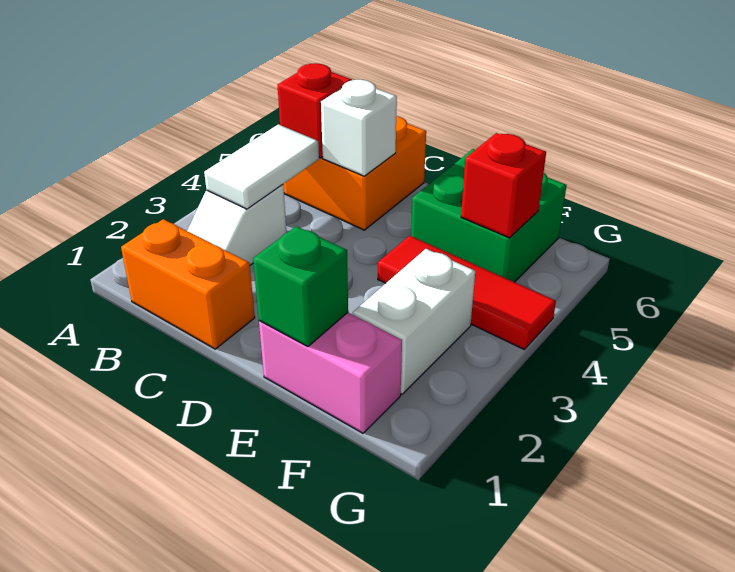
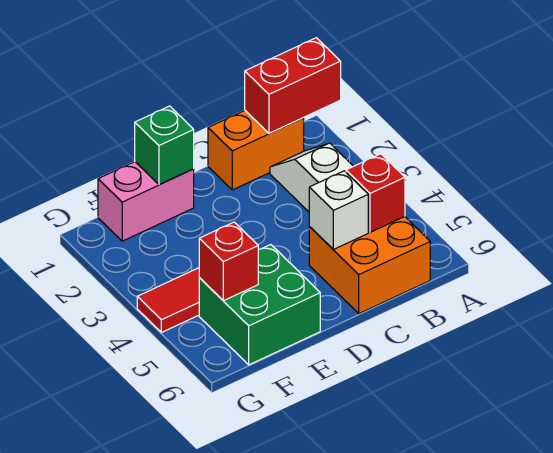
none -> red brick A1:B1 level 2
white tile B3:B4 level 2 -> none
white brick F2:F3 level 1 -> none

